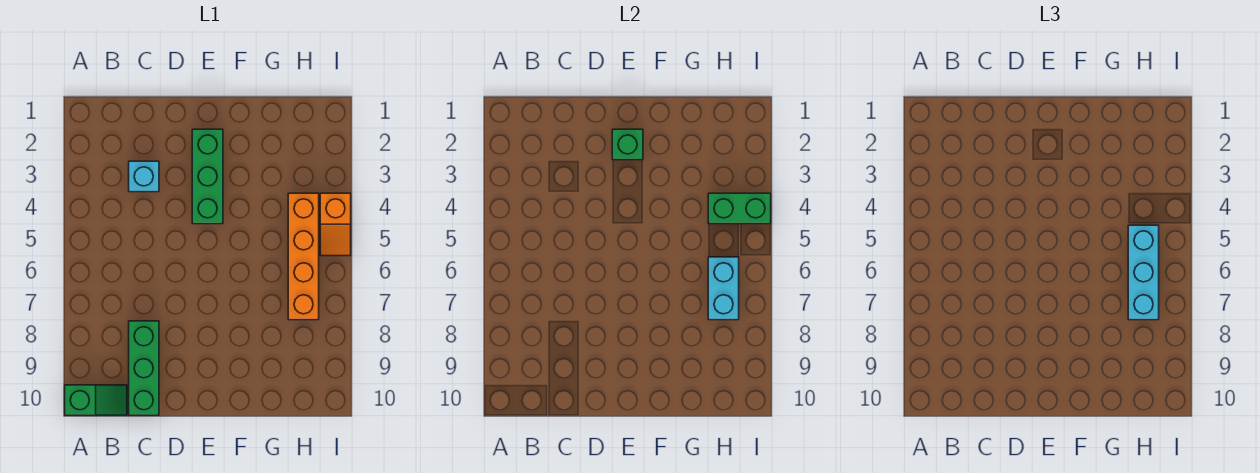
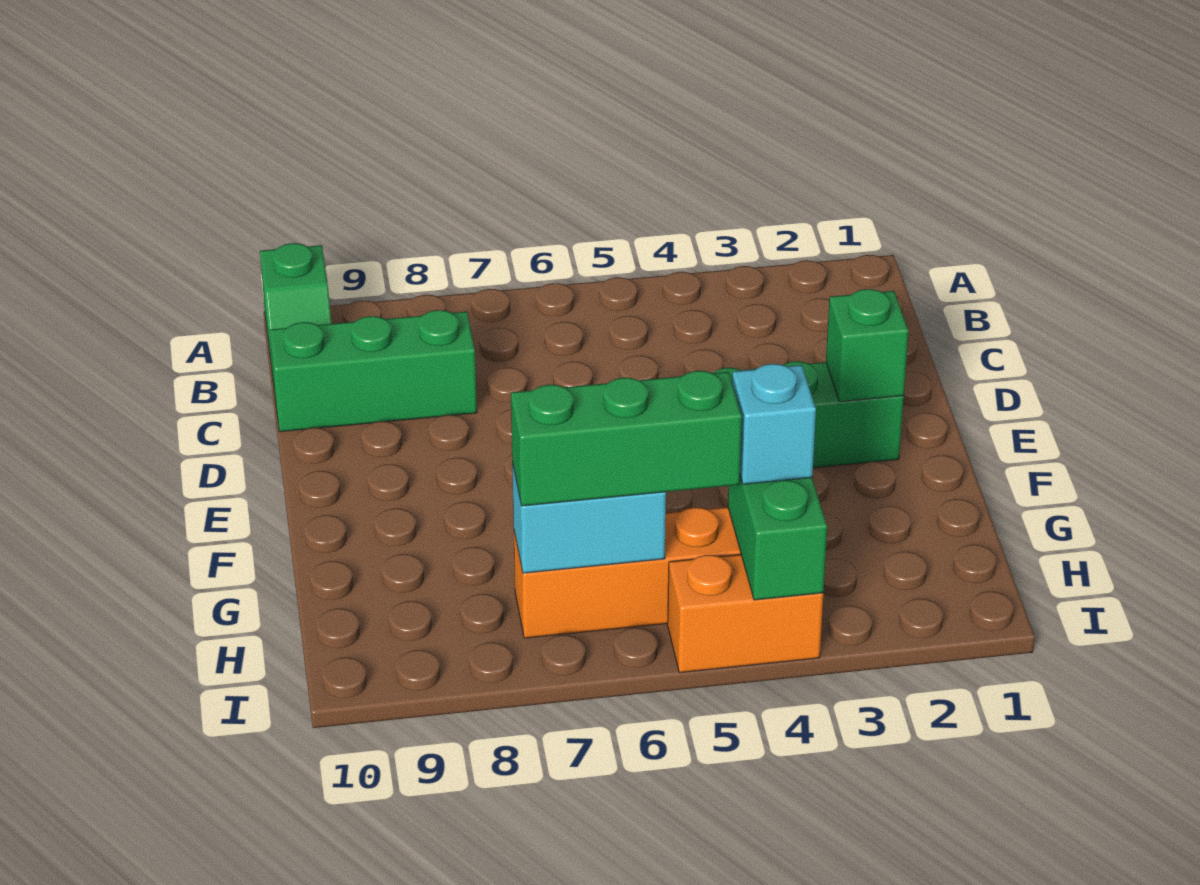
cyan brick C3 level 1 -> cyan brick H4 level 3
cyan brick H5:H7 level 3 -> green brick H5:H7 level 3
orange slope I4:I5 level 1 top 4 -> orange brick I4:I5 level 1

